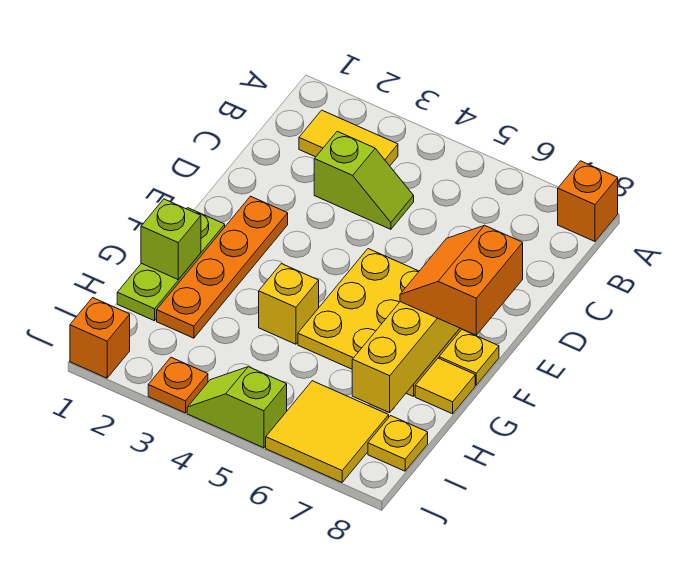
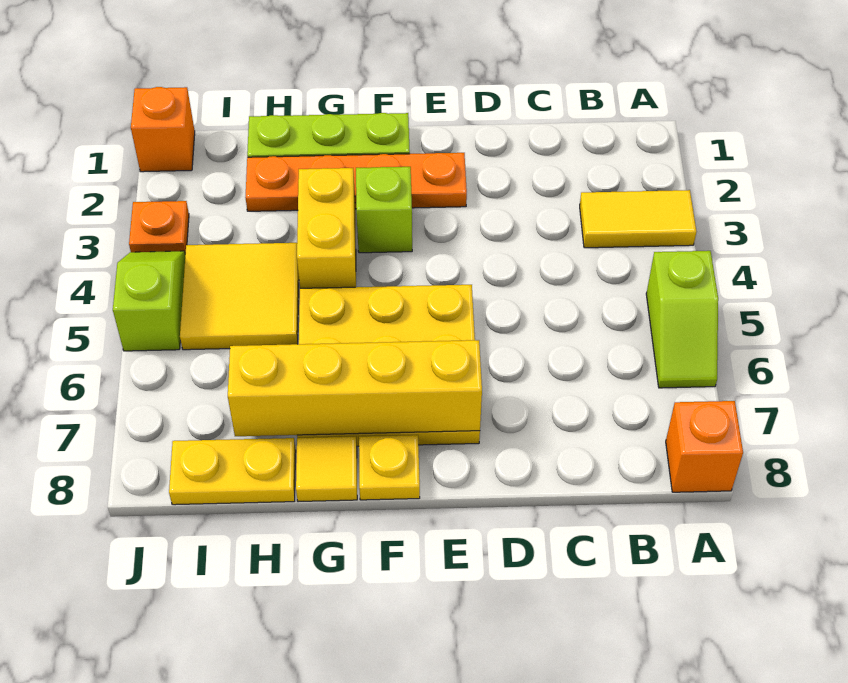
yellow tile B2:B3 level 1 -> yellow tile A3:B3 level 1
lime slope C3:C4 level 1 top 3 -> lime slope A5:A6 level 1 top 5
orange slope E7:F8 level 3 top 8 -> none
lime brick G1 level 2 -> lime brick F3 level 1
yellow brick G4 level 1 -> yellow brick G3:G4 level 1
yellow tile I6:J7 level 1 -> yellow tile H4:I5 level 1
yellow plate I8 level 1 -> yellow plate H8:I8 level 1

